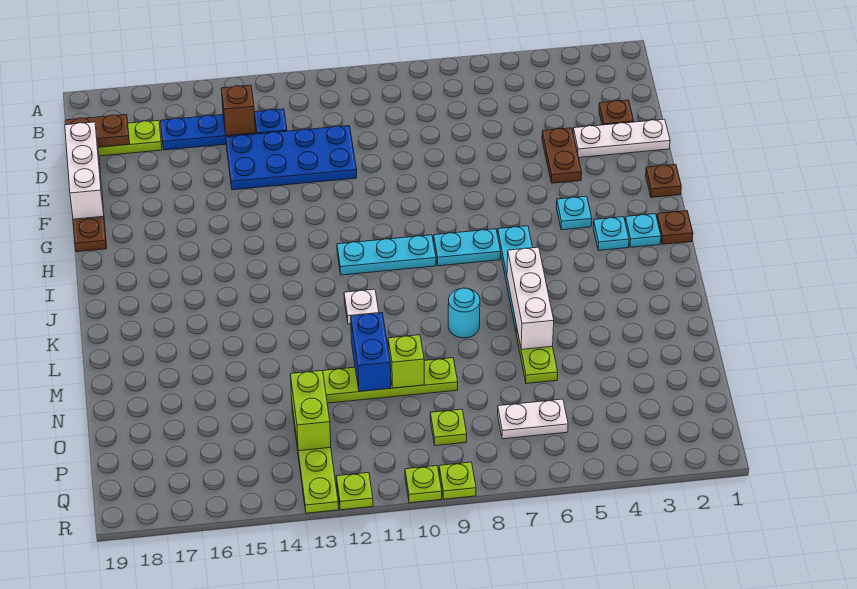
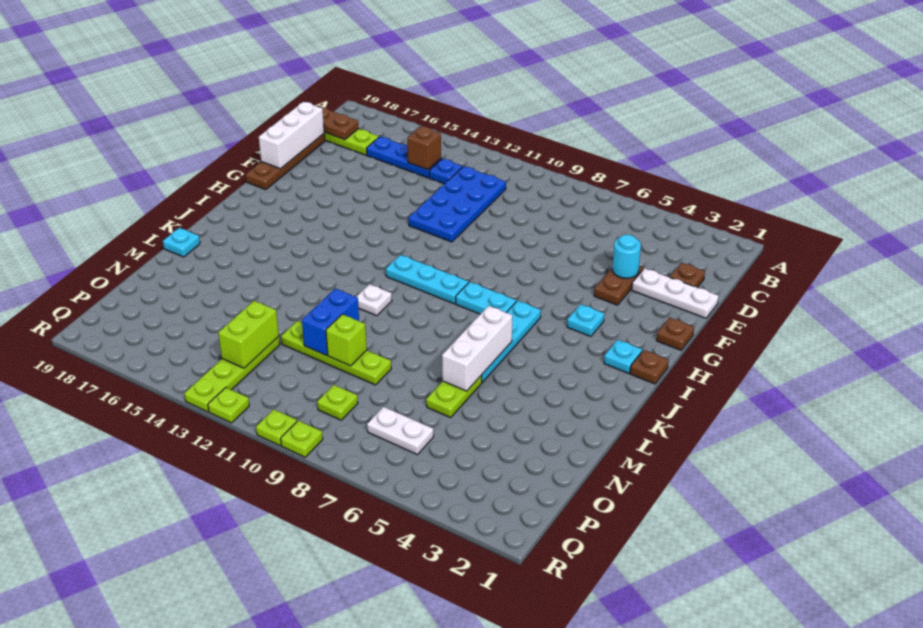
blue plate D11:E14 level 1 -> blue plate C11:F12 level 1
cyan plate I3 level 1 -> cyan plate L19 level 1
cyan round brick L8 level 1 -> cyan round brick E4 level 2

